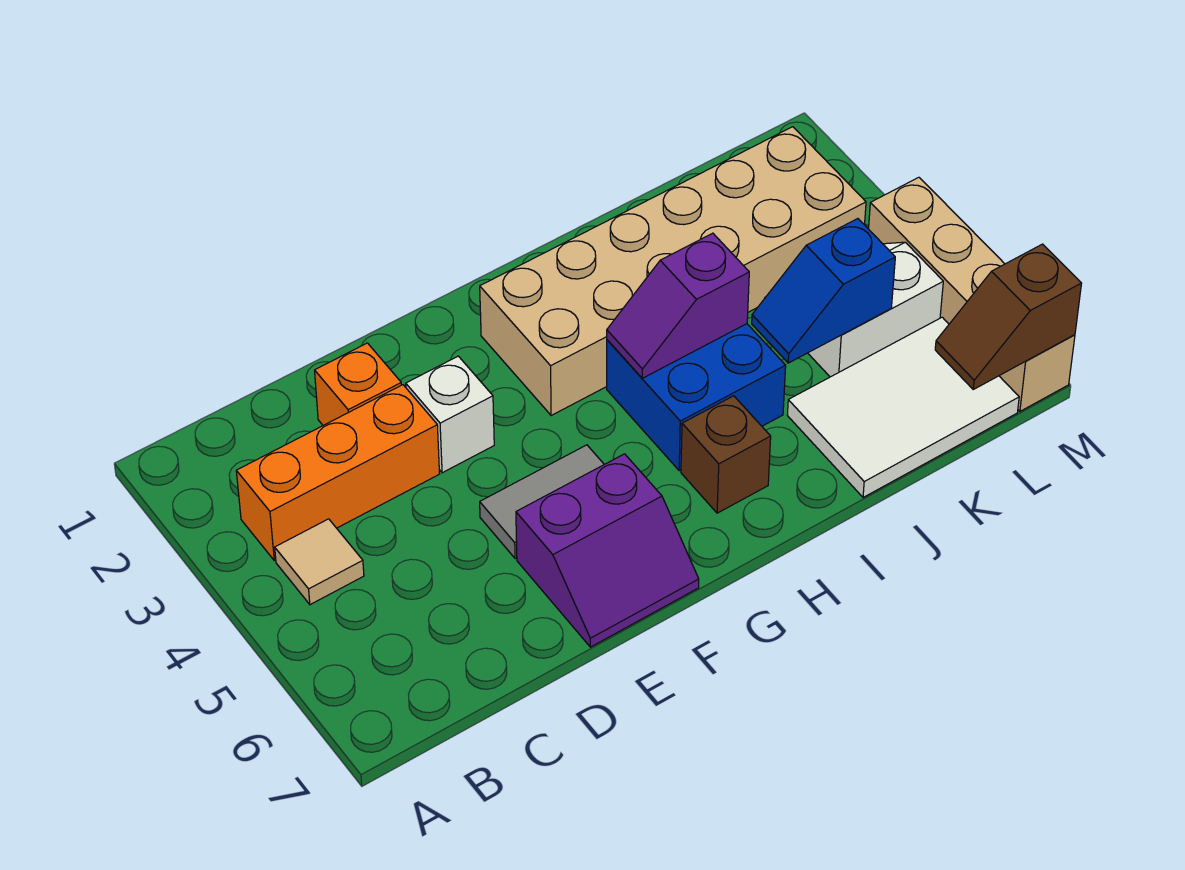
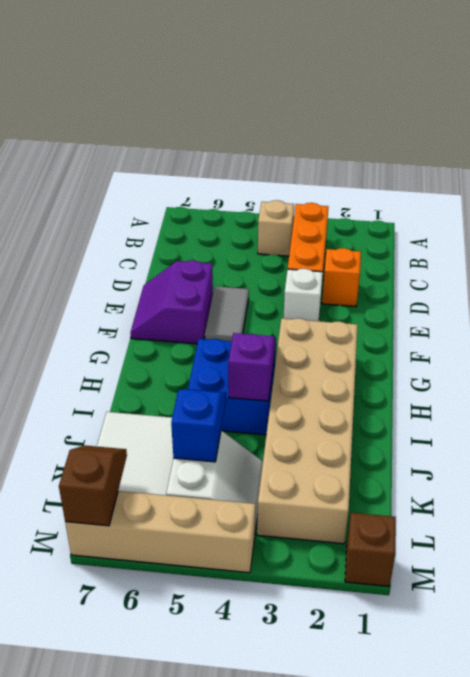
tan tile B4 level 1 -> tan brick B4 level 1
brown brick H6 level 1 -> brown brick M1 level 1

